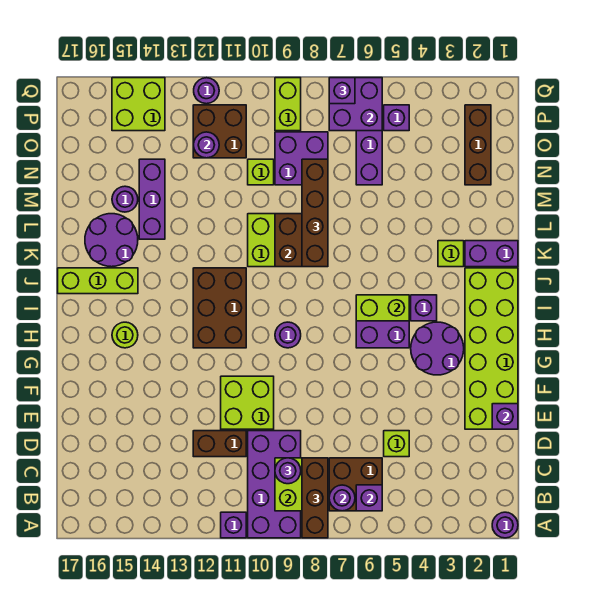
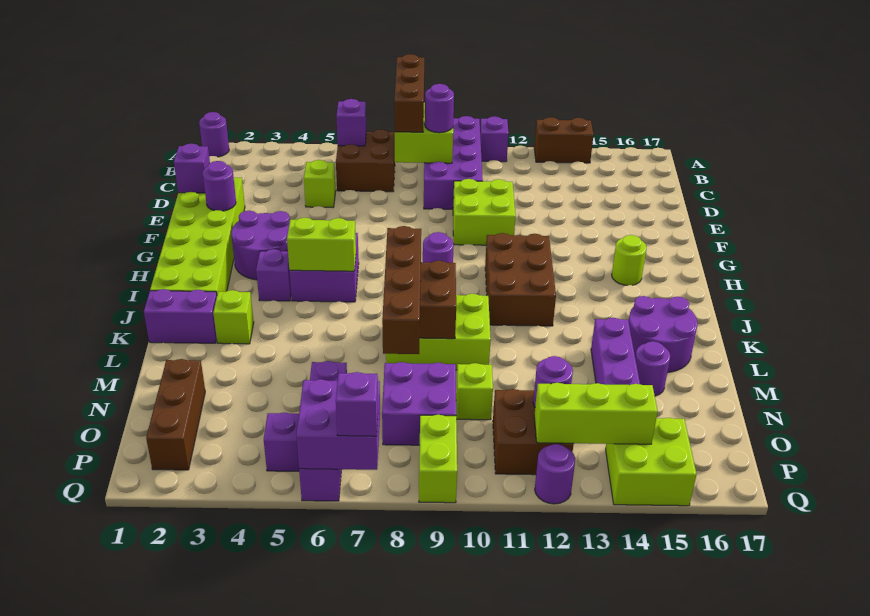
purple round brick B7 level 2 -> purple round brick F2 level 2
brown brick D11:D12 level 1 -> brown brick A13:A14 level 1
lime brick J15:J17 level 1 -> lime brick P12:P14 level 2

